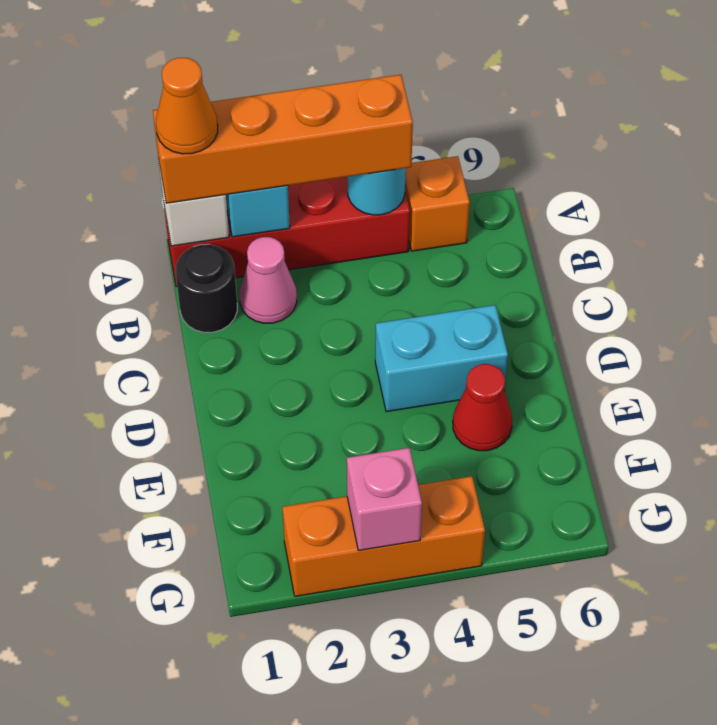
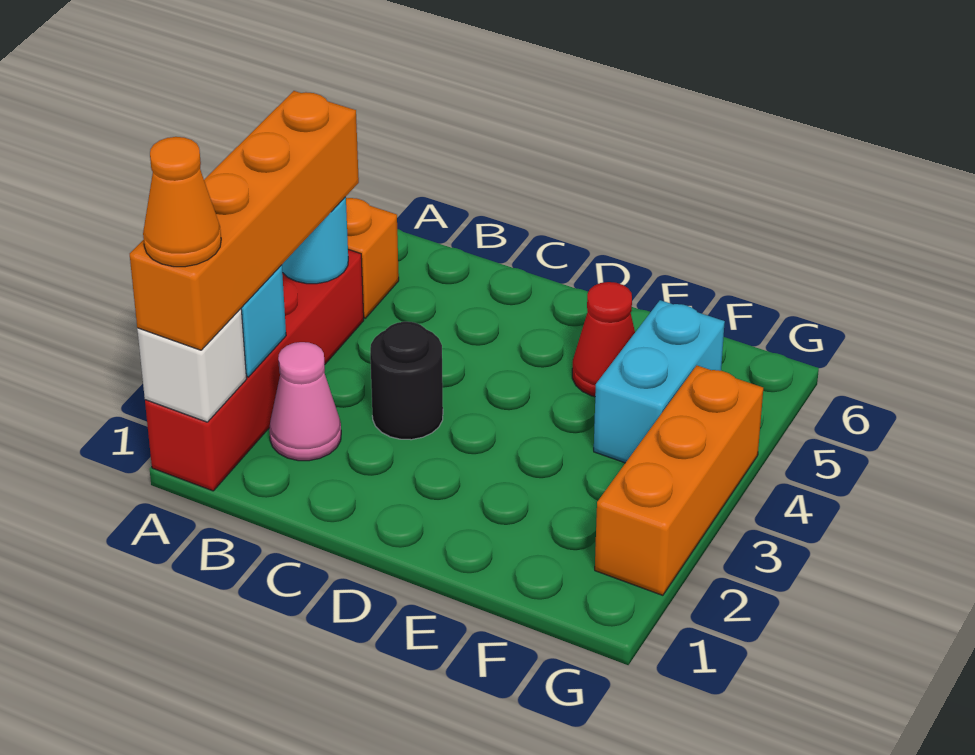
black round brick B1 level 1 -> black round brick C3 level 1
cyan brick D4:D5 level 1 -> cyan brick F4:F5 level 1
pink brick G3 level 2 -> none

